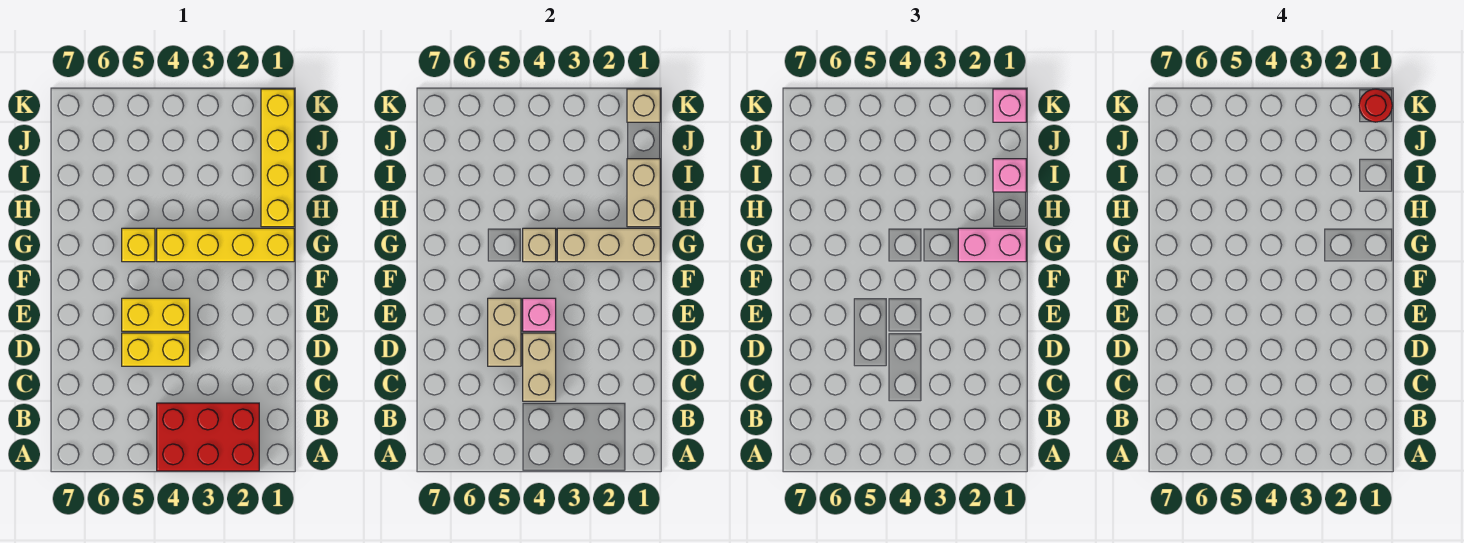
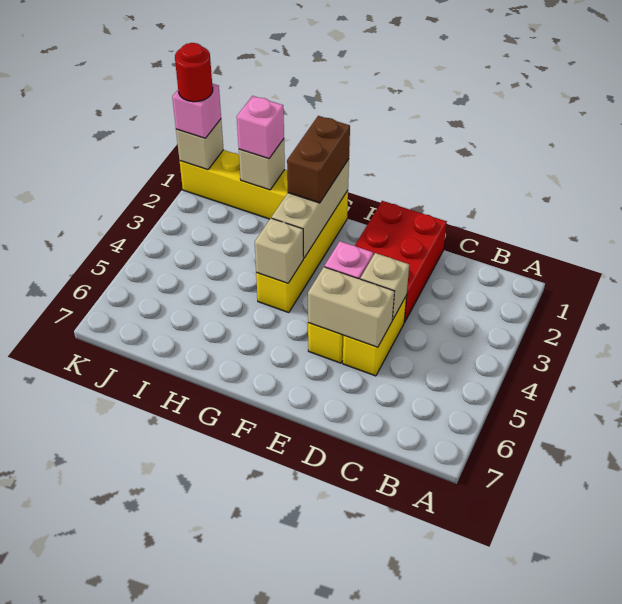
red brick A2:B4 level 1 -> red brick D1:E3 level 1
tan brick C4:D4 level 2 -> tan brick D4 level 2
pink brick G1:G2 level 3 -> brown brick G1:G2 level 3
yellow brick G5 level 1 -> none
tan brick H1:I1 level 2 -> tan brick I1 level 2

